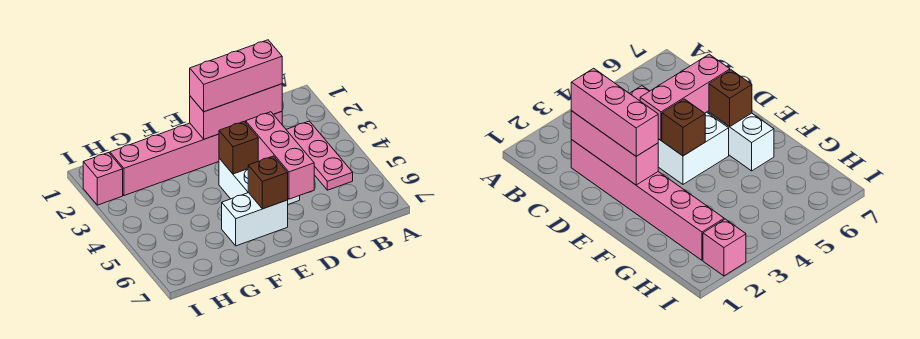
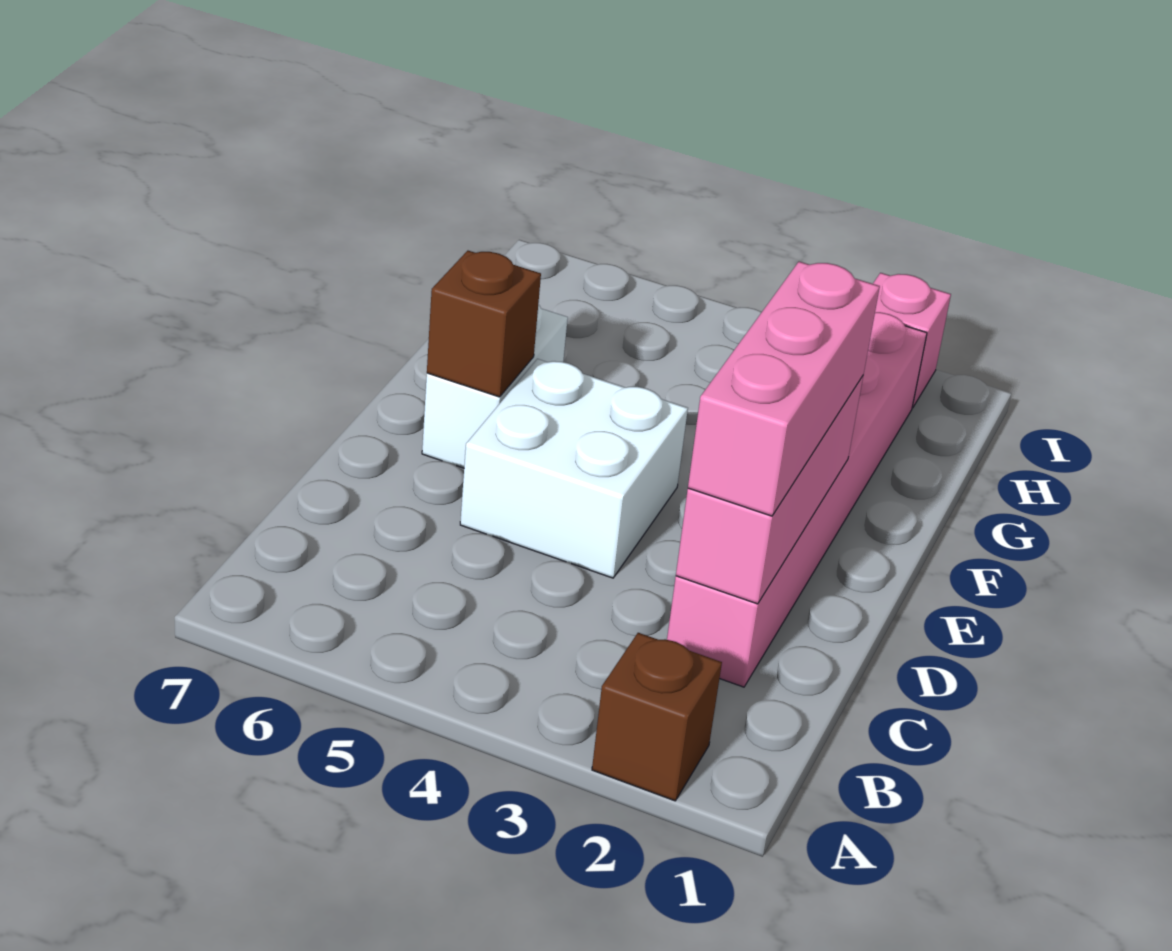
pink plate B3:B5 level 1 -> none
pink brick D4:D6 level 2 -> none
brown brick E4 level 2 -> brown brick A2 level 1

